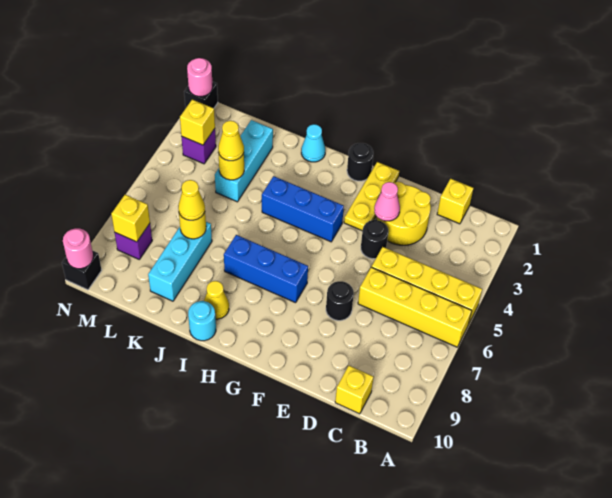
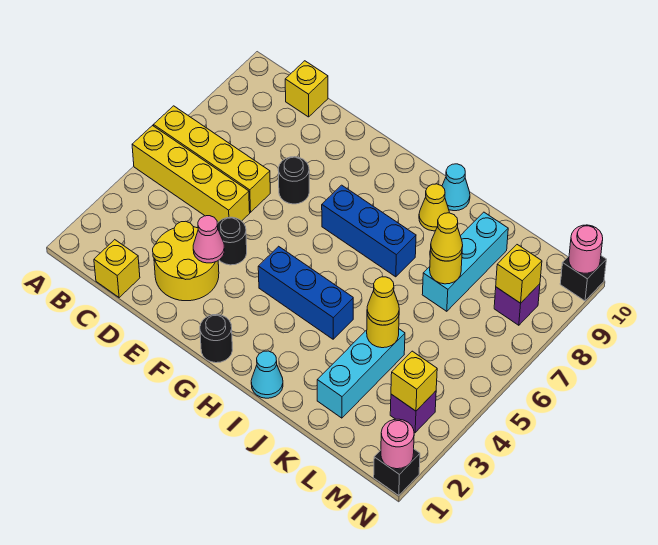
yellow plate F1:F3 level 1 -> none
cyan round brick I10 level 1 -> cyan cone I10 level 1

